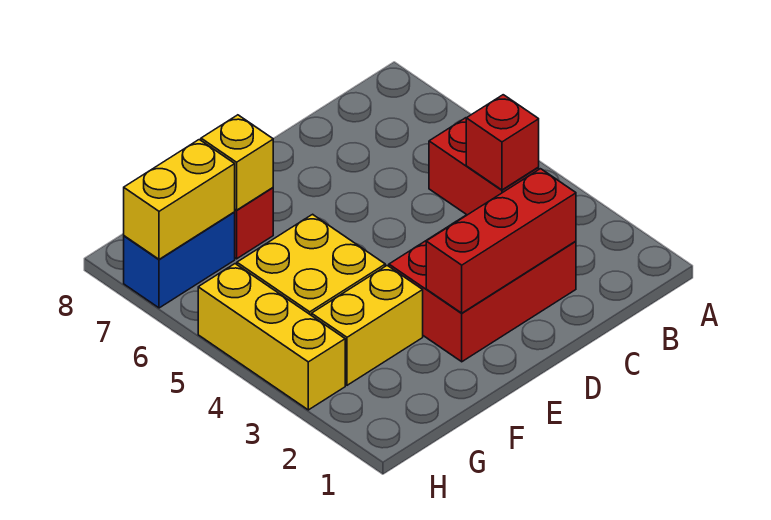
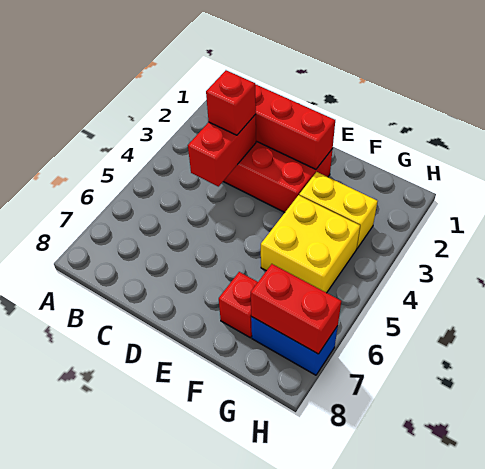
yellow brick F7 level 2 -> none
yellow brick G7:H7 level 2 -> red brick G7:H7 level 2
yellow brick H3:H5 level 1 -> none

